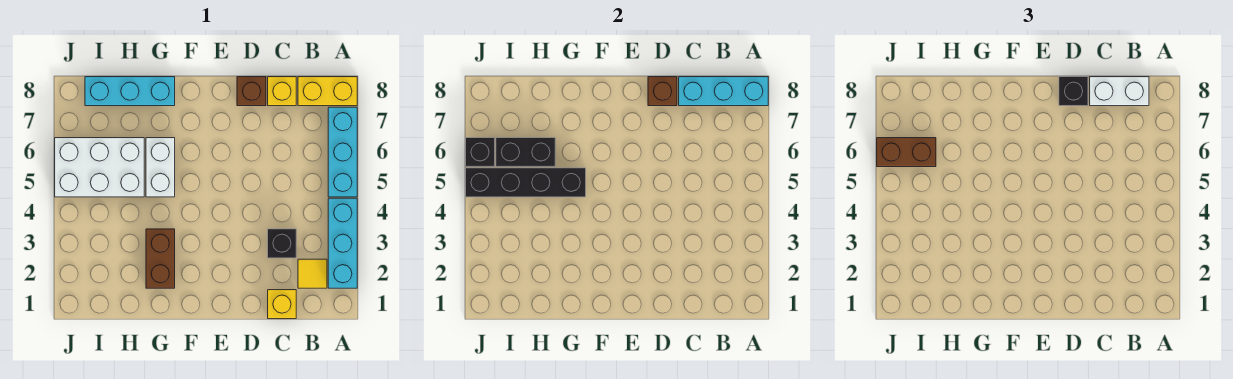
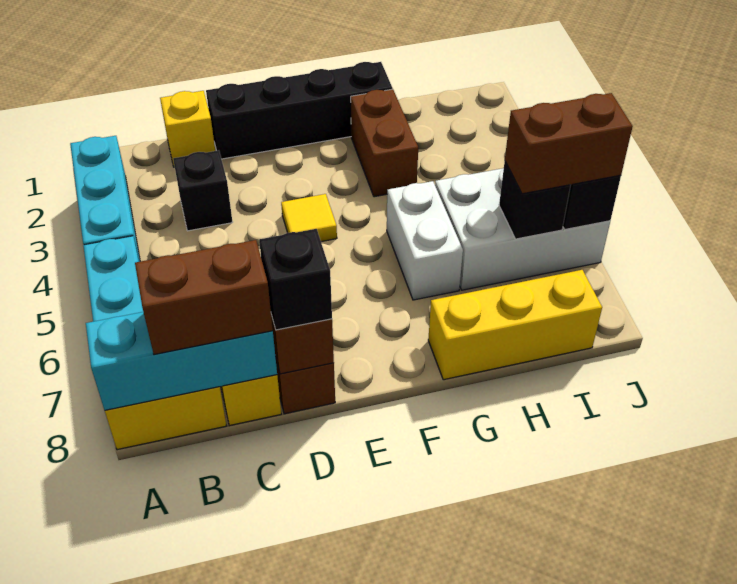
yellow tile B2 level 1 -> yellow tile E4 level 1
white brick B8:C8 level 3 -> brown brick B8:C8 level 3
black brick G5:J5 level 2 -> black brick D1:G1 level 1
cyan brick G8:I8 level 1 -> yellow brick G8:I8 level 1
black brick H6:I6 level 2 -> black brick I6 level 2

